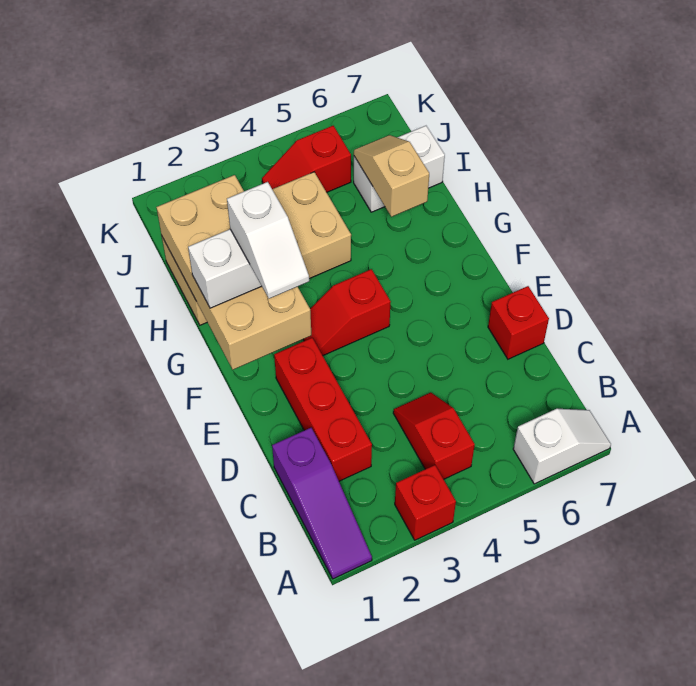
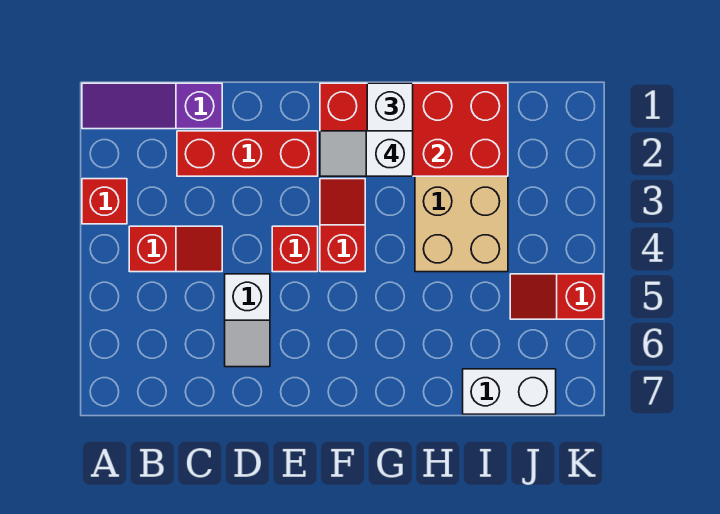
white slope A6:A7 level 1 top 6 -> white slope D5:D6 level 1 top 5
red brick D7 level 1 -> red brick E4 level 1
tan brick F1:I2 level 2 -> red brick F1:I2 level 2
tan slope H6:I6 level 2 top H -> none
white brick I6:I7 level 1 -> white brick I7:J7 level 1
red slope J4:J5 level 1 top 5 -> red slope J5:K5 level 1 top K

